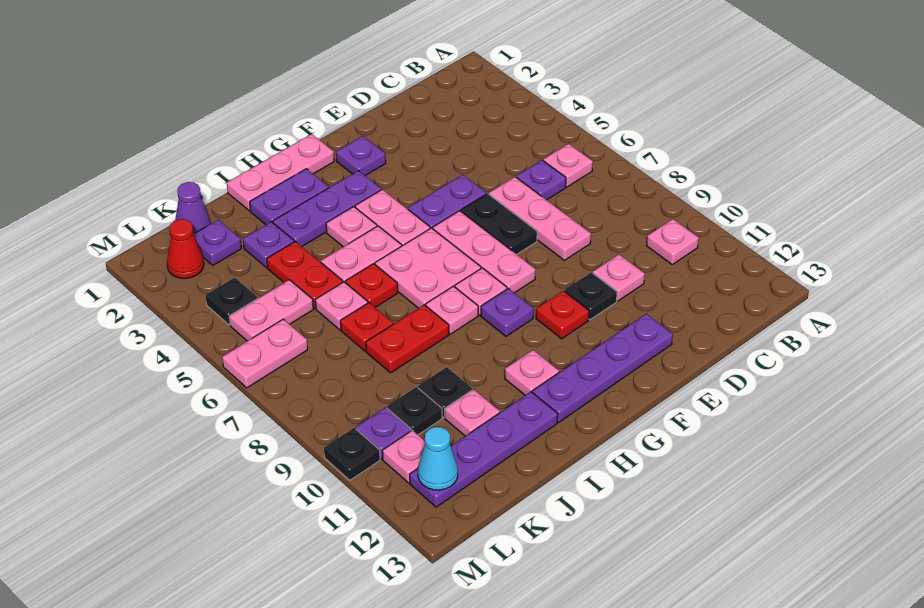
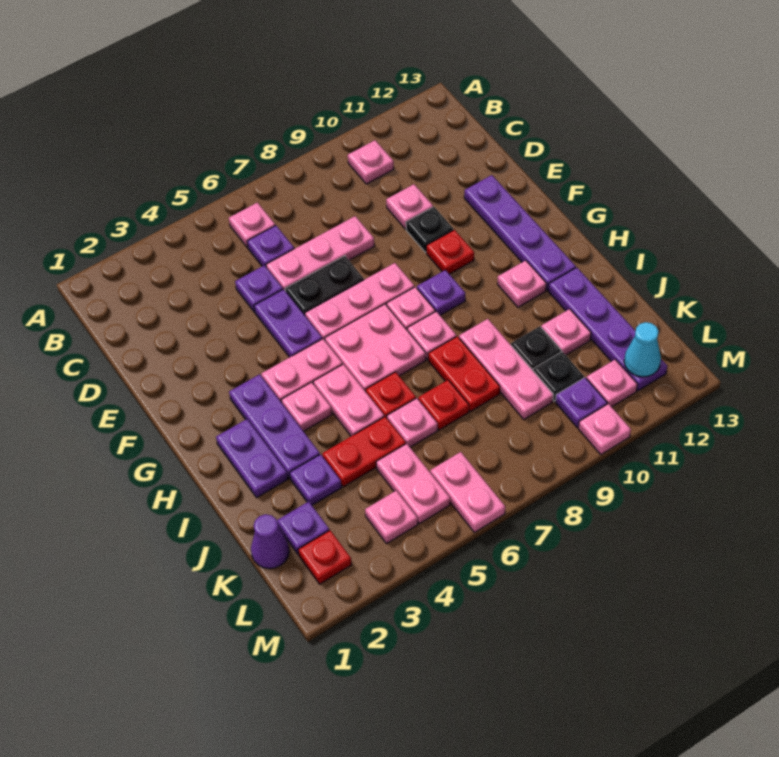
purple plate F2 level 1 -> purple plate D5 level 1
pink plate G1:I1 level 1 -> pink plate I9:K9 level 1
red cone L2 level 1 -> red plate L2 level 1
black plate L4 level 1 -> pink plate L4 level 1
black plate M10 level 1 -> pink plate M10 level 1

